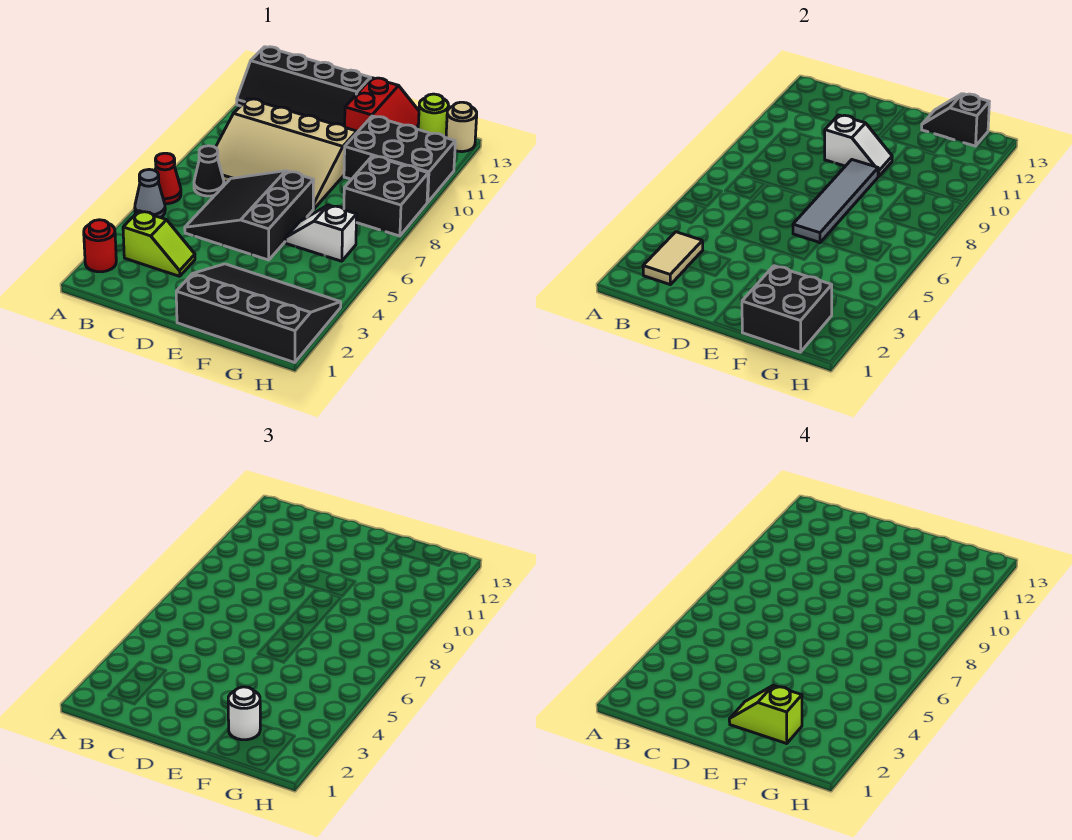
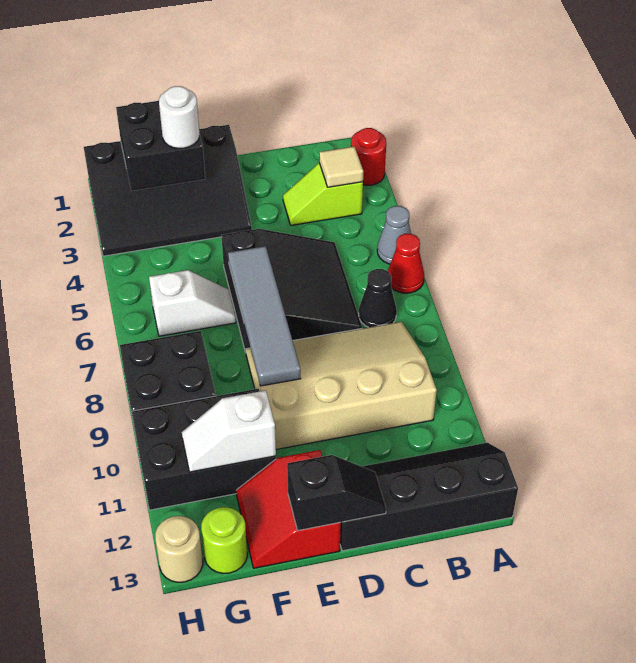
tan tile B2:B3 level 2 -> tan tile B3 level 2
white slope D10:E10 level 2 top D -> white slope F11:G11 level 2 top F
lime slope E2:F2 level 4 top F -> none
black slope F13:G13 level 2 top G -> black slope D13:E13 level 2 top E

